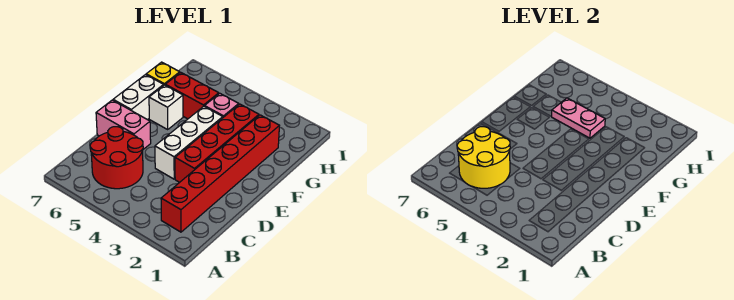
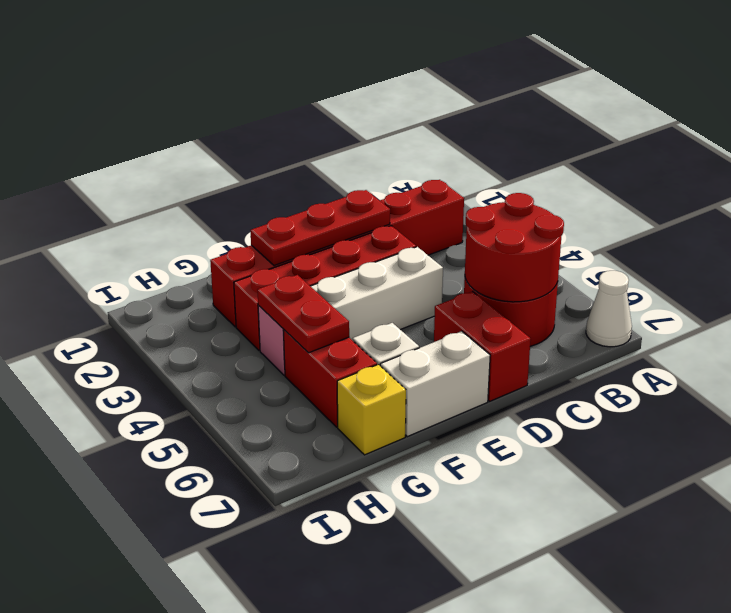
none -> white cone A7 level 1
yellow round brick B5:C6 level 2 -> red round brick B5:C6 level 2
none -> red plate D2:F2 level 2
pink brick D6:D7 level 1 -> red brick D6:D7 level 1
pink plate G4:G5 level 2 -> red plate G4:G5 level 2

